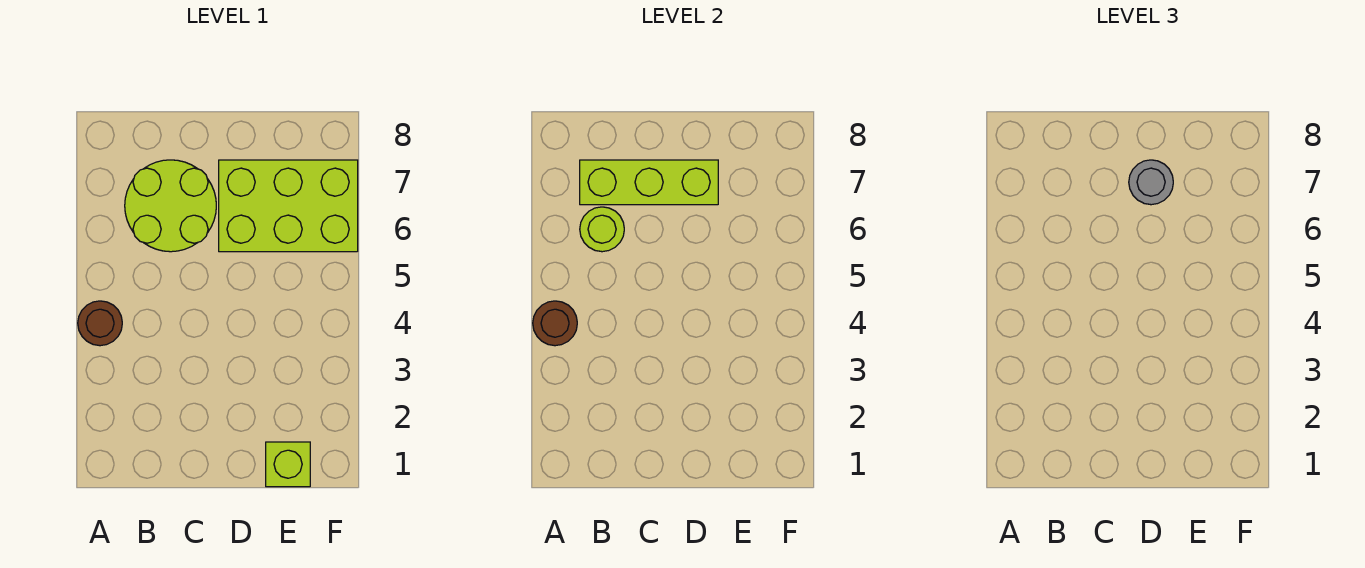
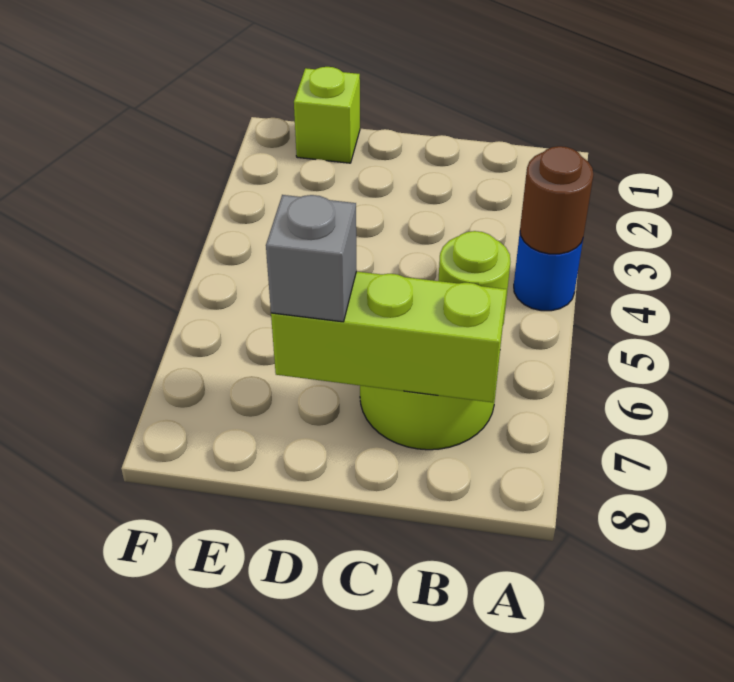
brown round brick A4 level 1 -> blue round brick A4 level 1
lime brick D6:F7 level 1 -> none
grey round brick D7 level 3 -> grey brick D7 level 3

